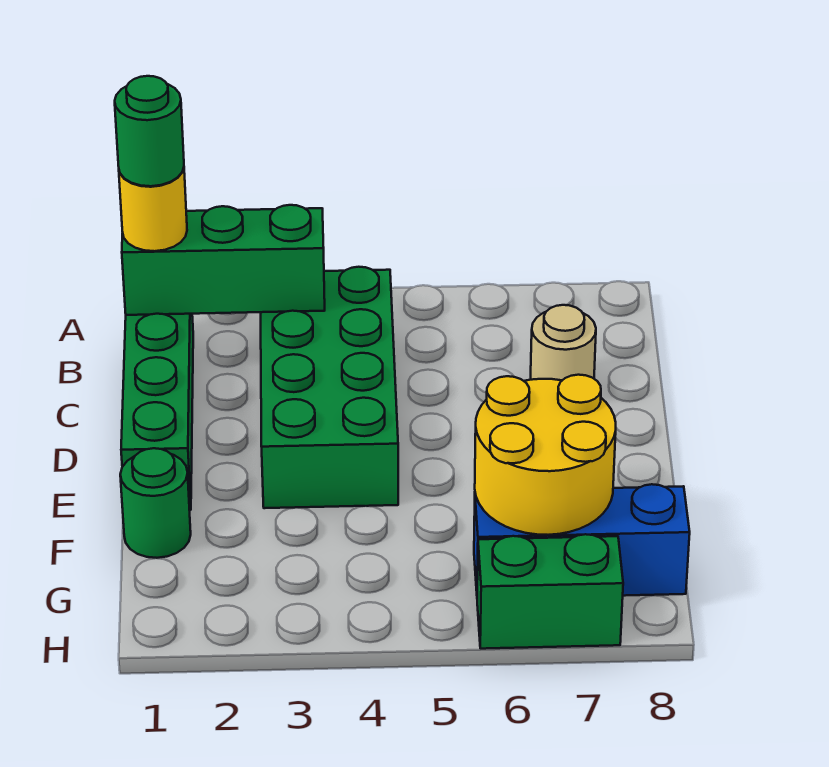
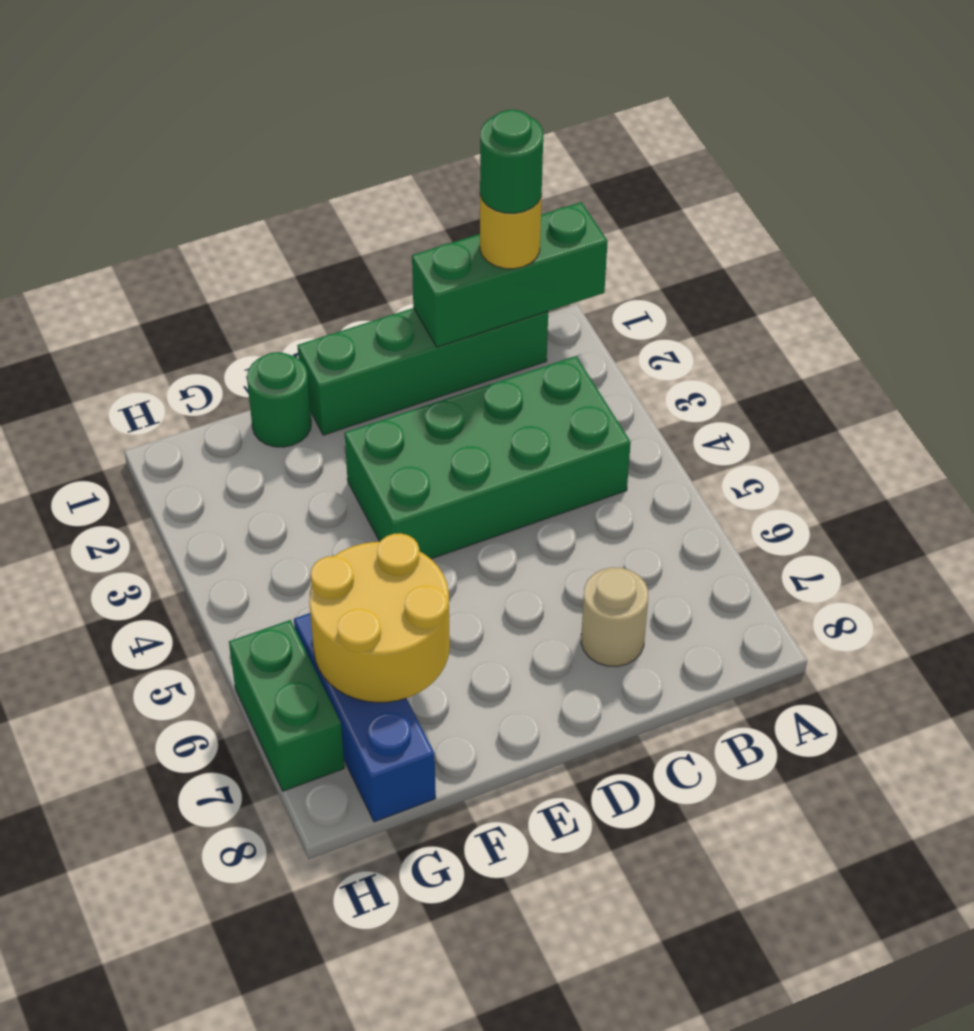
green brick B1:B3 level 2 -> green brick A1:C1 level 2

